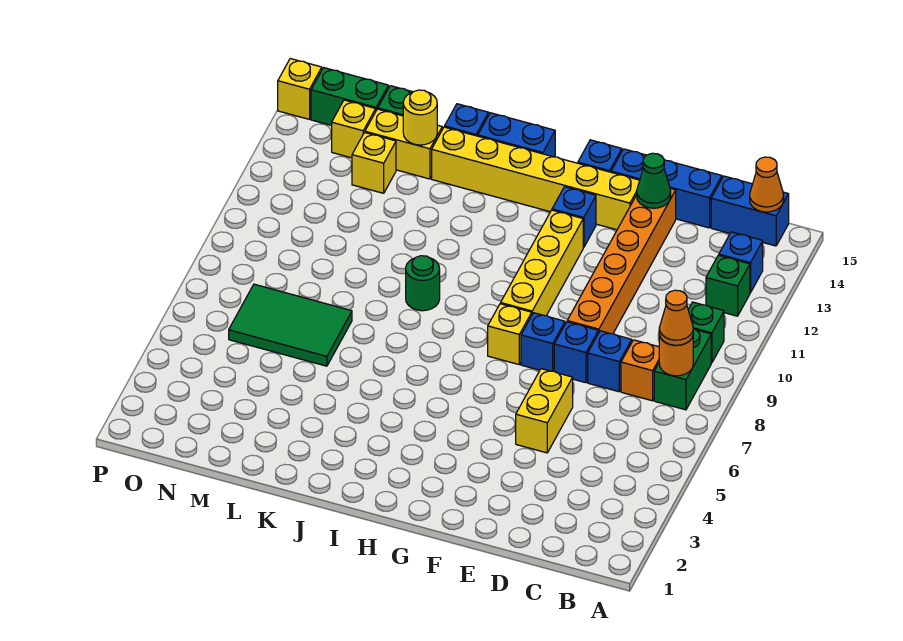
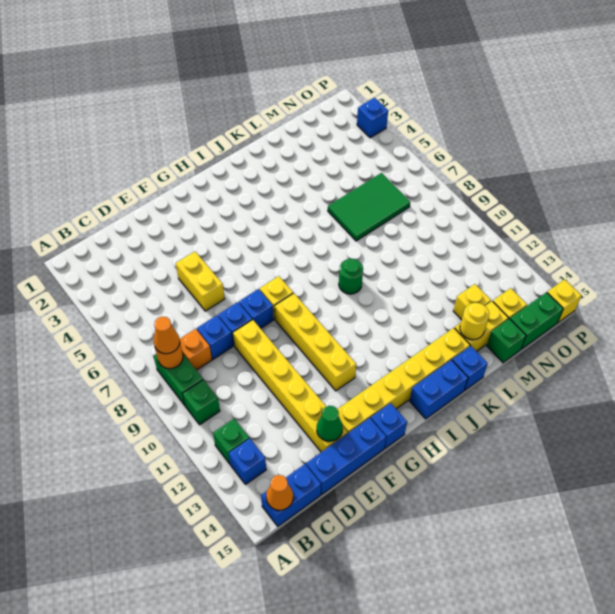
orange brick E9:E14 level 1 -> yellow brick E9:E14 level 1
blue brick G13 level 1 -> blue brick P3 level 1

